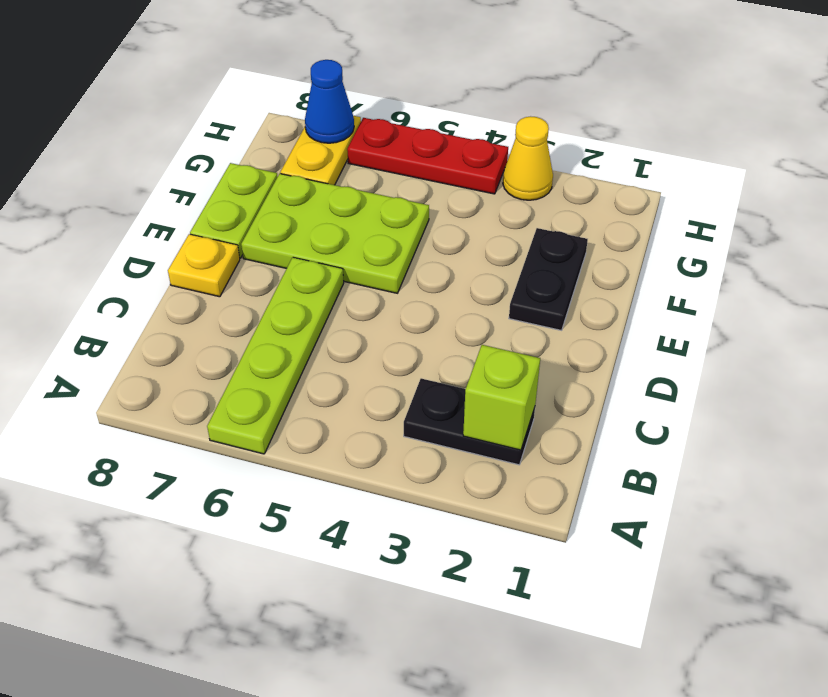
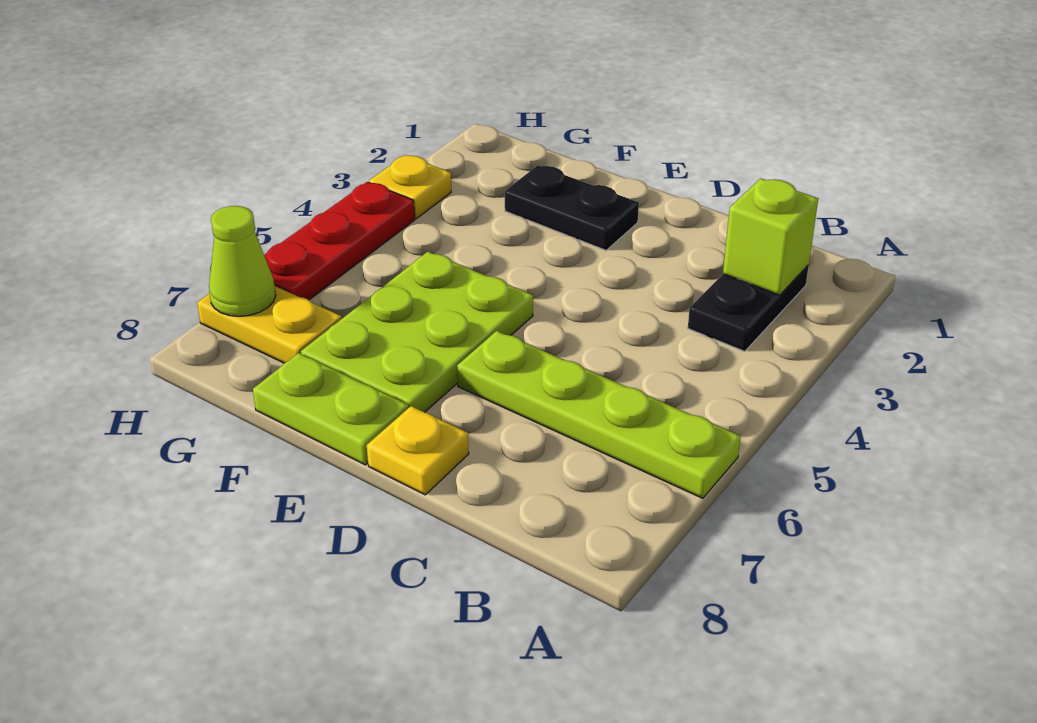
yellow cone H3 level 1 -> yellow plate H3 level 1
blue cone H7 level 2 -> lime cone H7 level 2

